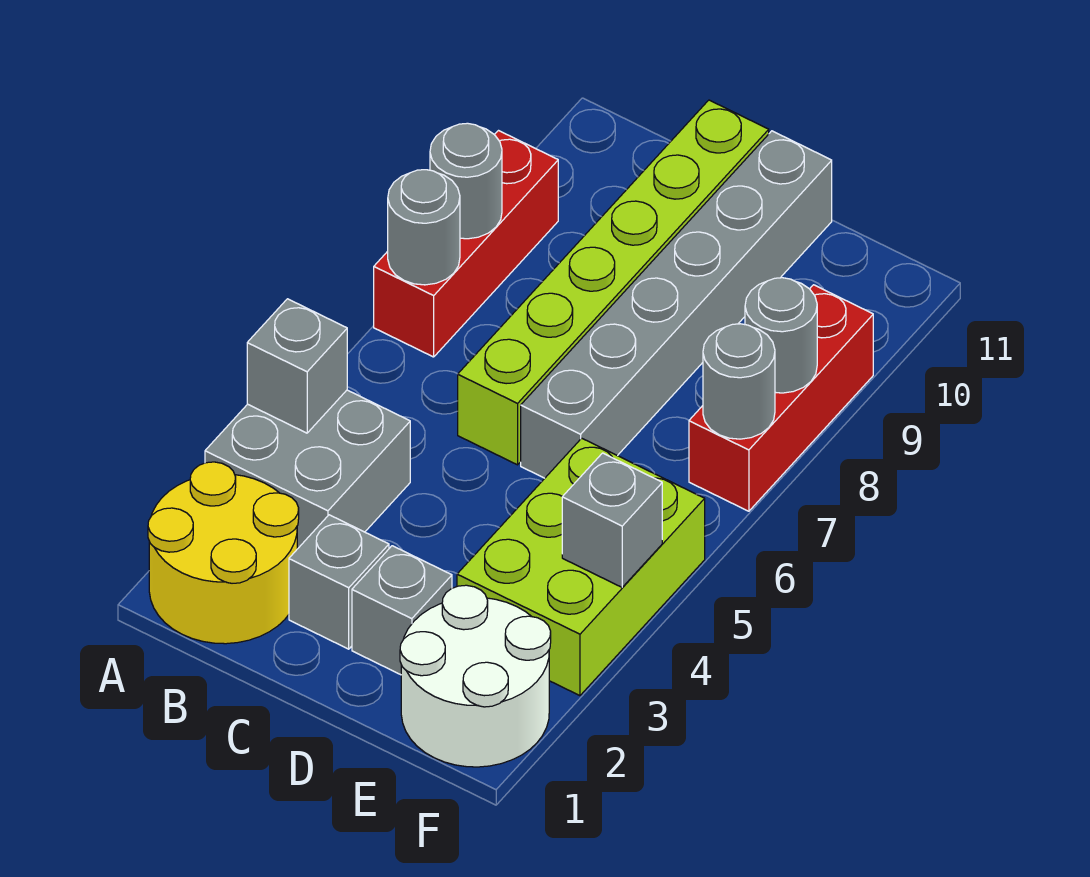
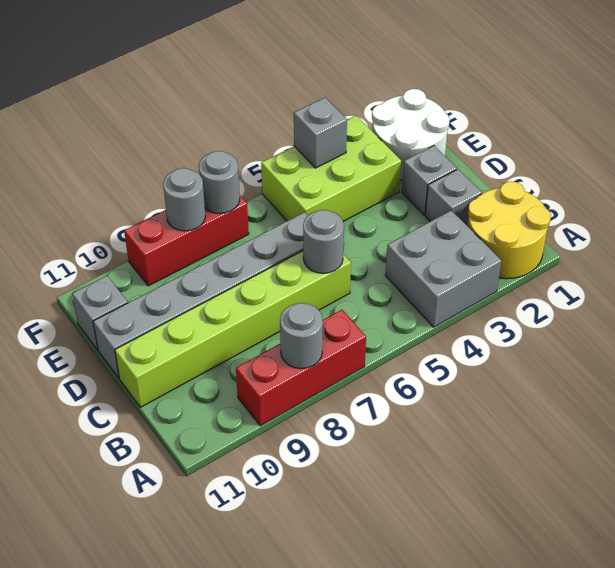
grey brick A4 level 2 -> grey brick E11 level 1
grey round brick A7 level 2 -> grey round brick C6 level 2

